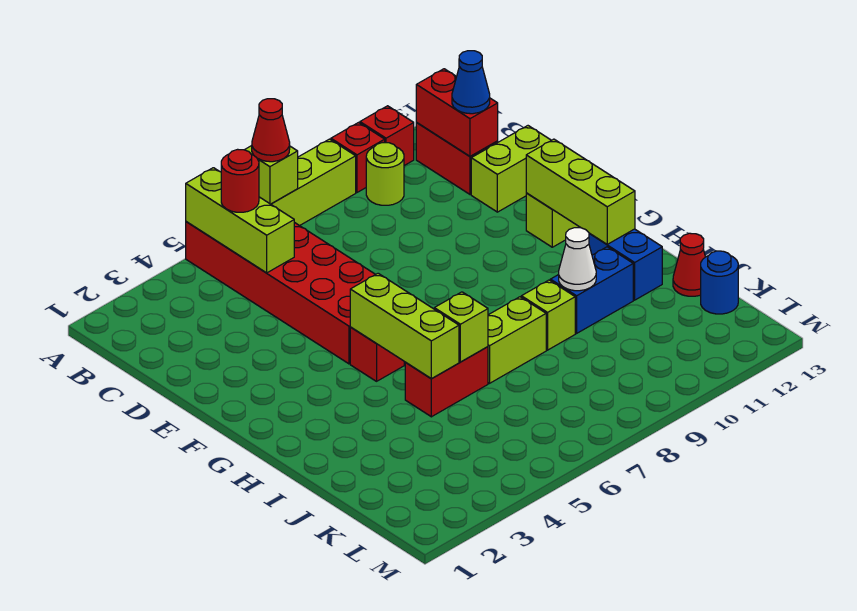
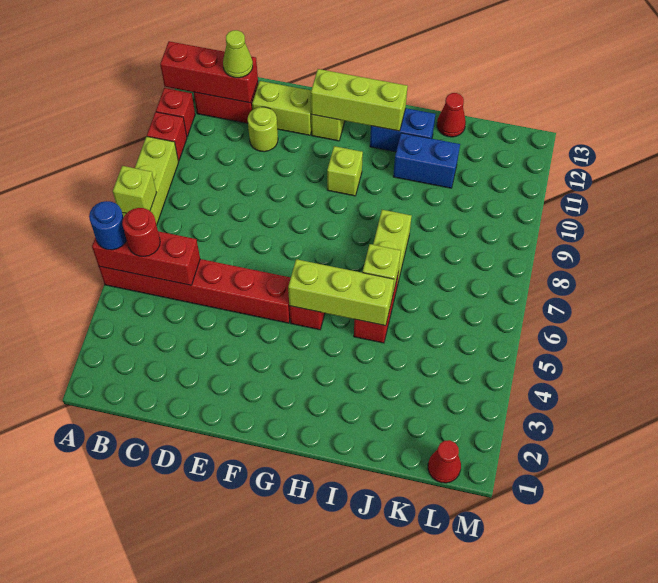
red brick A5:F6 level 1 -> red brick A5:F5 level 1
lime brick A5:C5 level 2 -> red brick A5:C5 level 2
red cone A7 level 3 -> red cone L1 level 1
lime round brick B10 level 1 -> lime round brick D11 level 1
red brick B12:C12 level 2 -> red brick A12:C12 level 2
blue cone C12 level 3 -> lime cone C12 level 3
lime brick D12:D13 level 1 -> lime brick D12:E12 level 1
lime brick I9 level 1 -> lime brick G10 level 1
blue brick I10:I11 level 1 -> blue brick I11:J11 level 1
white cone I10 level 2 -> none
blue round brick K13 level 1 -> blue round brick A5 level 3

